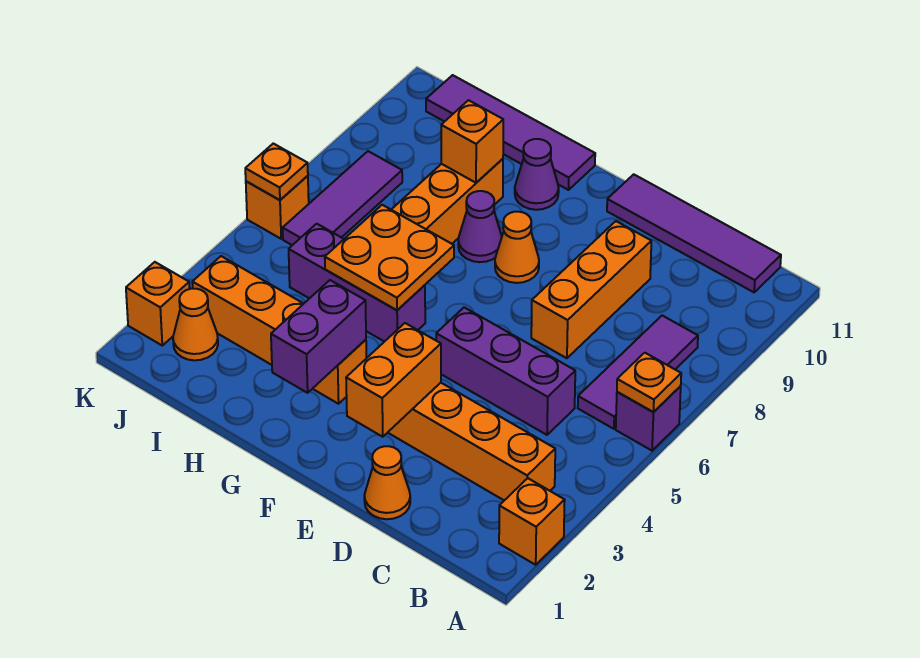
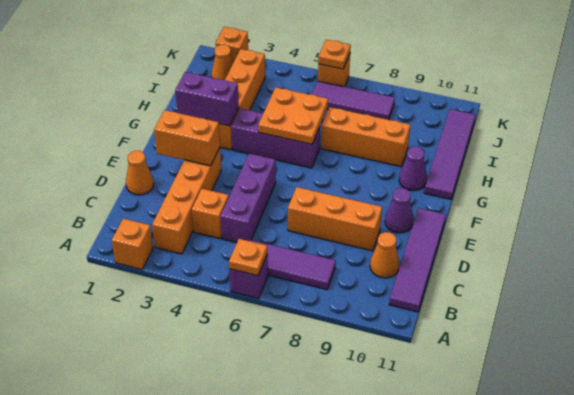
orange cone F8 level 1 -> orange cone C10 level 1
purple brick G5:I5 level 1 -> purple brick G4:G6 level 1
purple cone G8 level 1 -> purple cone E10 level 1
orange brick H9 level 2 -> orange brick C4 level 1

